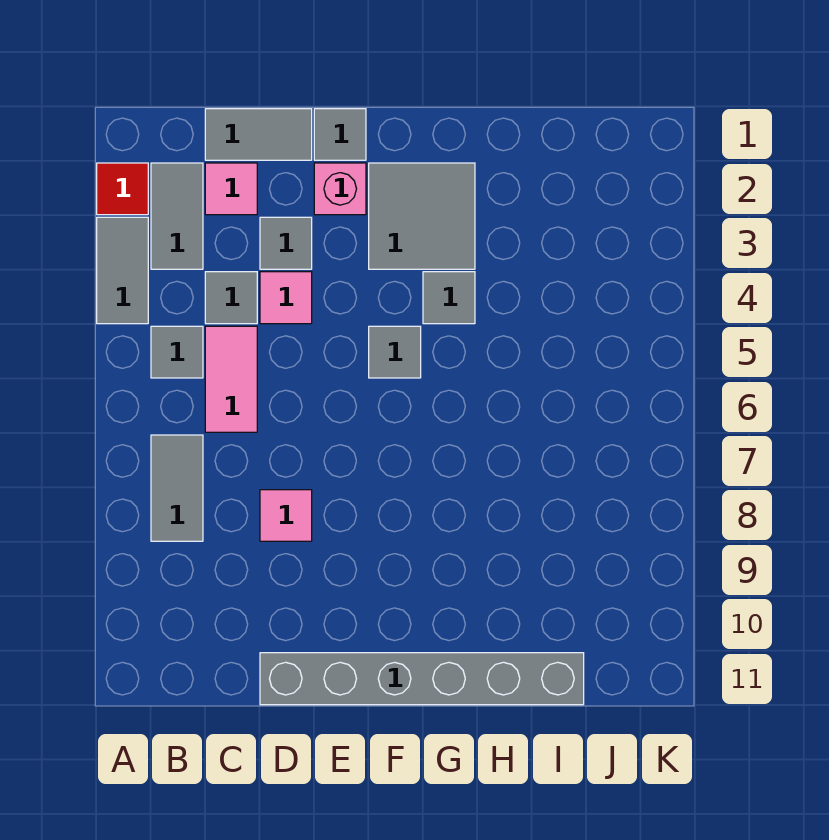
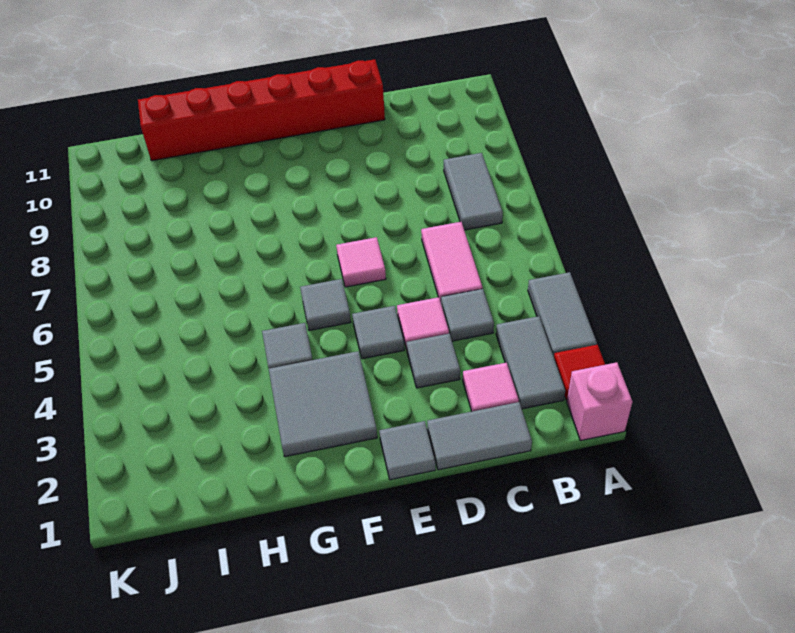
grey tile B5 level 1 -> grey tile E4 level 1
pink tile D8 level 1 -> pink tile E6 level 1
grey brick D11:I11 level 1 -> red brick D11:I11 level 1
pink brick E2 level 1 -> pink brick A1 level 1

